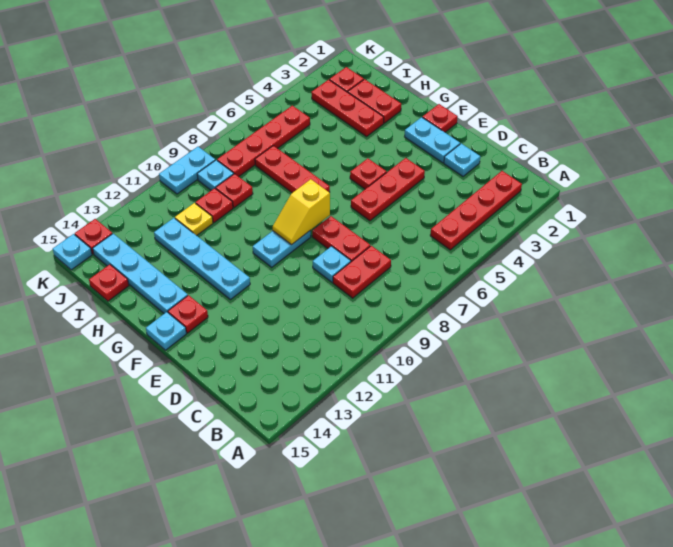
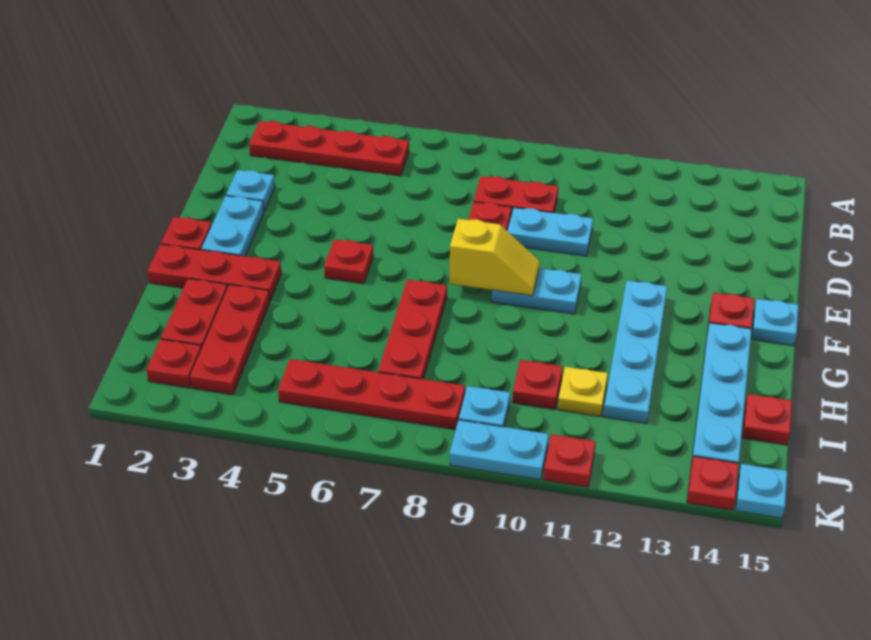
cyan plate D9 level 1 -> cyan plate D9:D10 level 1
red plate E4:E6 level 1 -> red plate G1:G3 level 1
red plate I9 level 1 -> red plate K11 level 1

